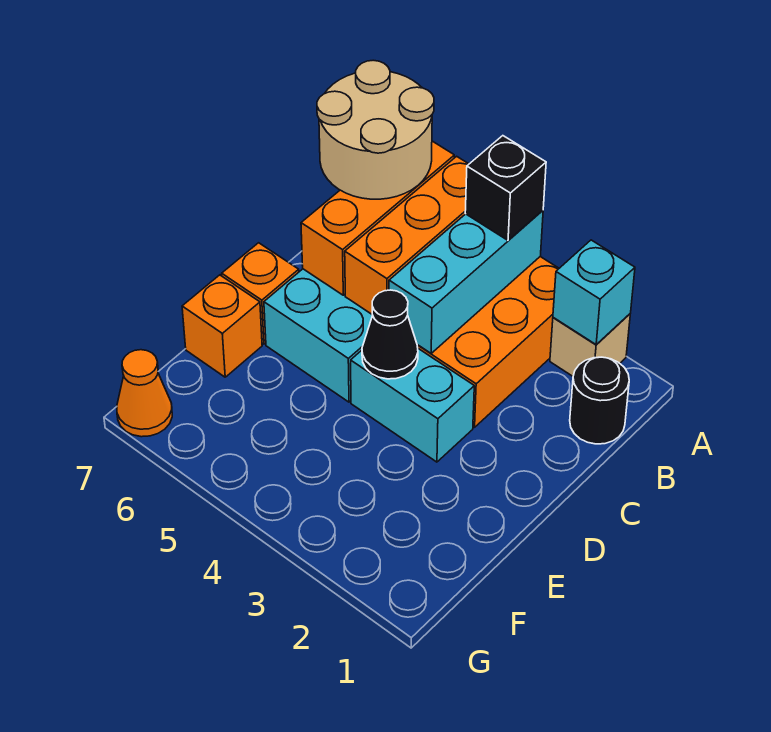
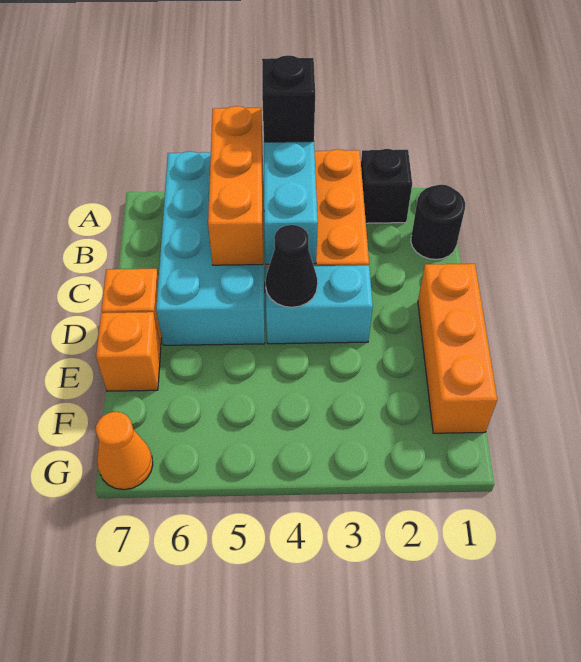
tan brick A2 level 1 -> black brick A2 level 1
cyan brick A2 level 2 -> none
orange brick A6:C6 level 2 -> orange brick D1:F1 level 1
tan round brick A6:B7 level 3 -> none

